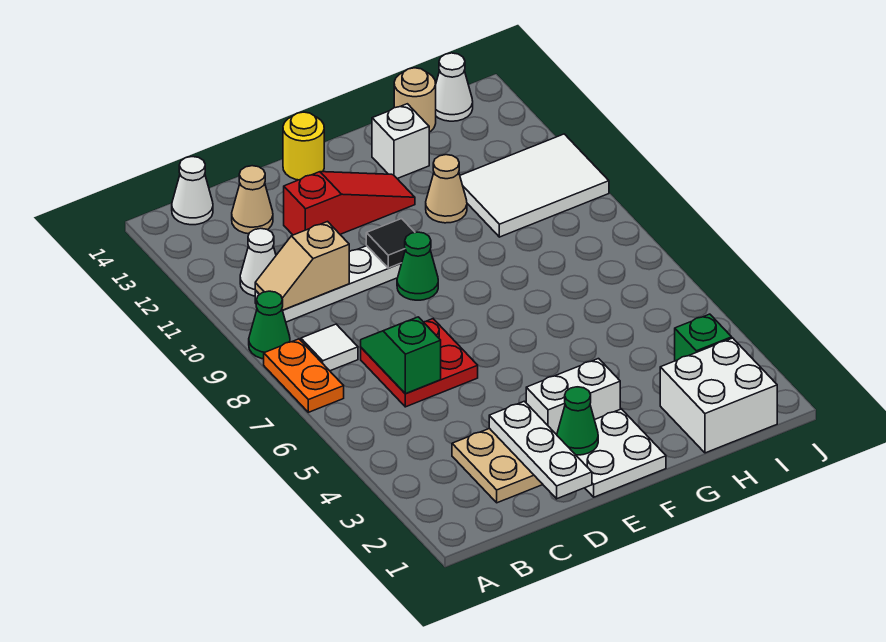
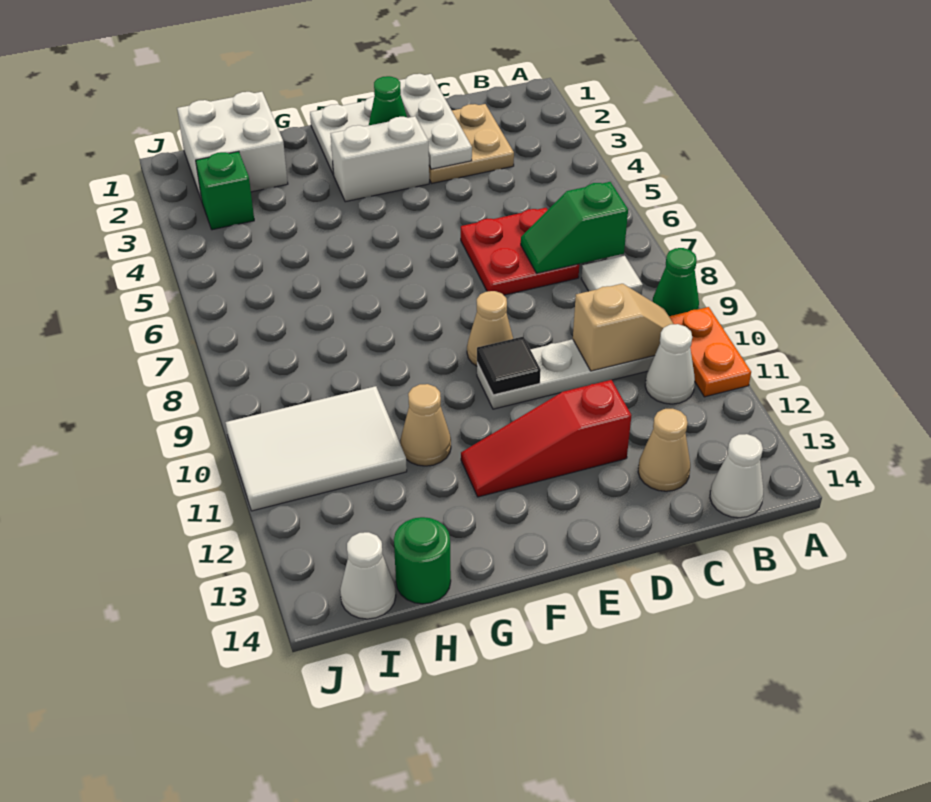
orange plate A7:A8 level 1 -> orange plate A10:A11 level 1
green slope C6:C7 level 2 top 6 -> green slope B7:C7 level 2 top B
green cone E9 level 1 -> tan cone E9 level 1
yellow round brick E14 level 1 -> none
white brick G13 level 1 -> none
tan round brick H14 level 1 -> green round brick H14 level 1

